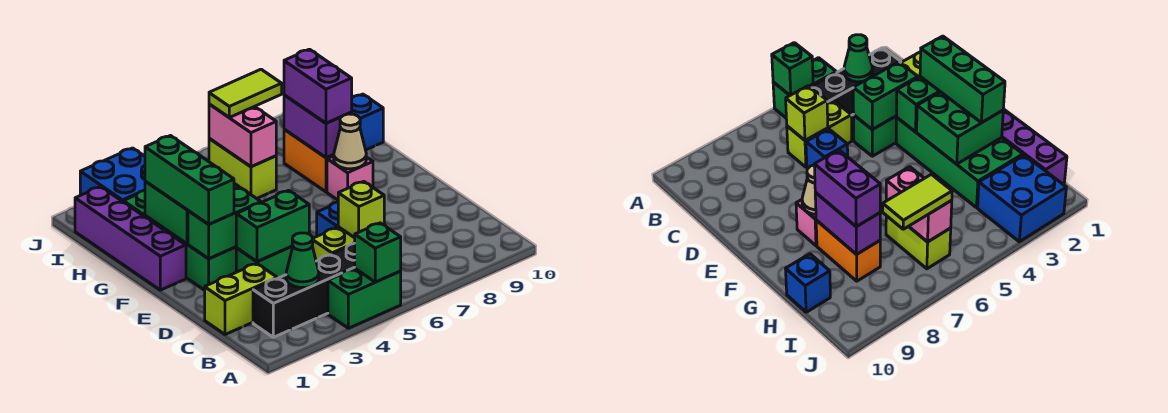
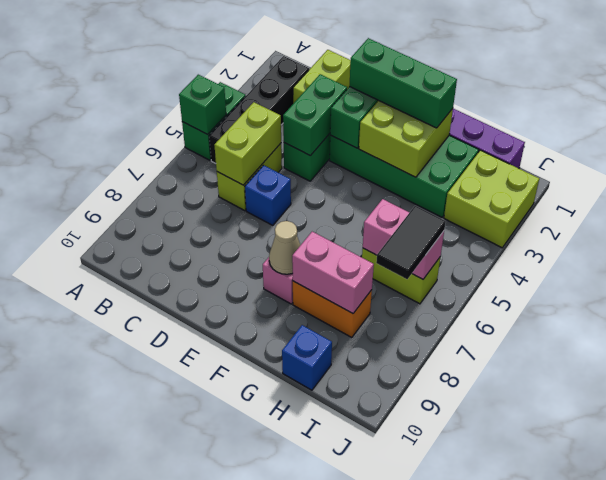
green cone B3 level 2 -> none
lime brick C6 level 2 -> lime brick C5:C6 level 2
green brick F2:G3 level 2 -> lime brick F2:G3 level 2
purple brick G8:H8 level 2 -> pink brick G8:H8 level 2
purple brick G8:H8 level 3 -> none
blue brick I2:J3 level 1 -> lime brick I2:J3 level 1
lime tile I6:I7 level 3 -> black tile I6:I7 level 3

